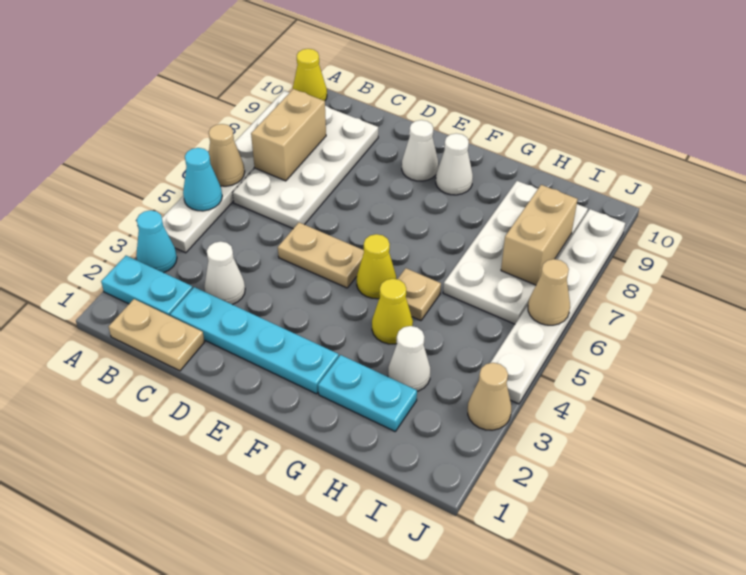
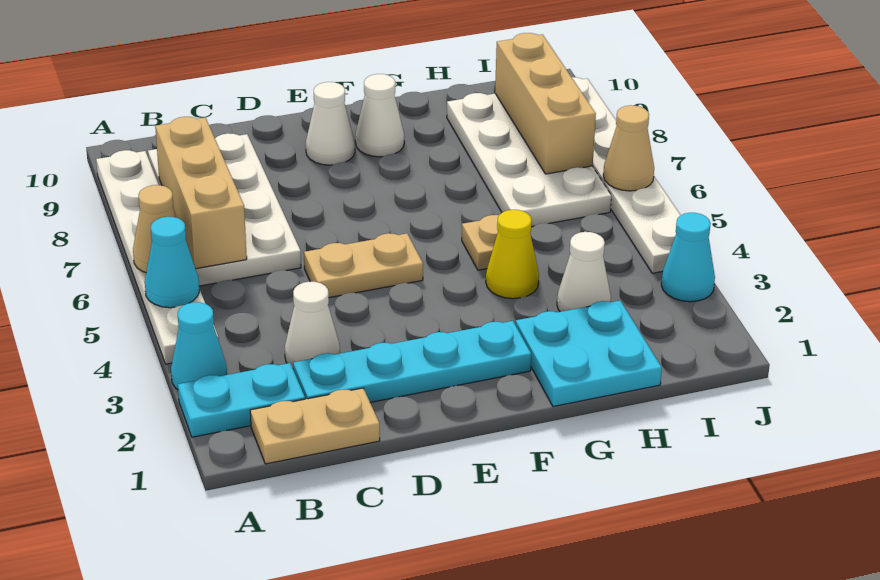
yellow cone A10 level 1 -> none
tan brick B7:B8 level 2 -> tan brick B6:B8 level 2
yellow cone F5 level 1 -> none
cyan plate G2:H2 level 1 -> cyan plate G1:H2 level 1
tan brick I7:I8 level 2 -> tan brick I7:I9 level 2
tan cone J3 level 1 -> cyan cone J3 level 1

